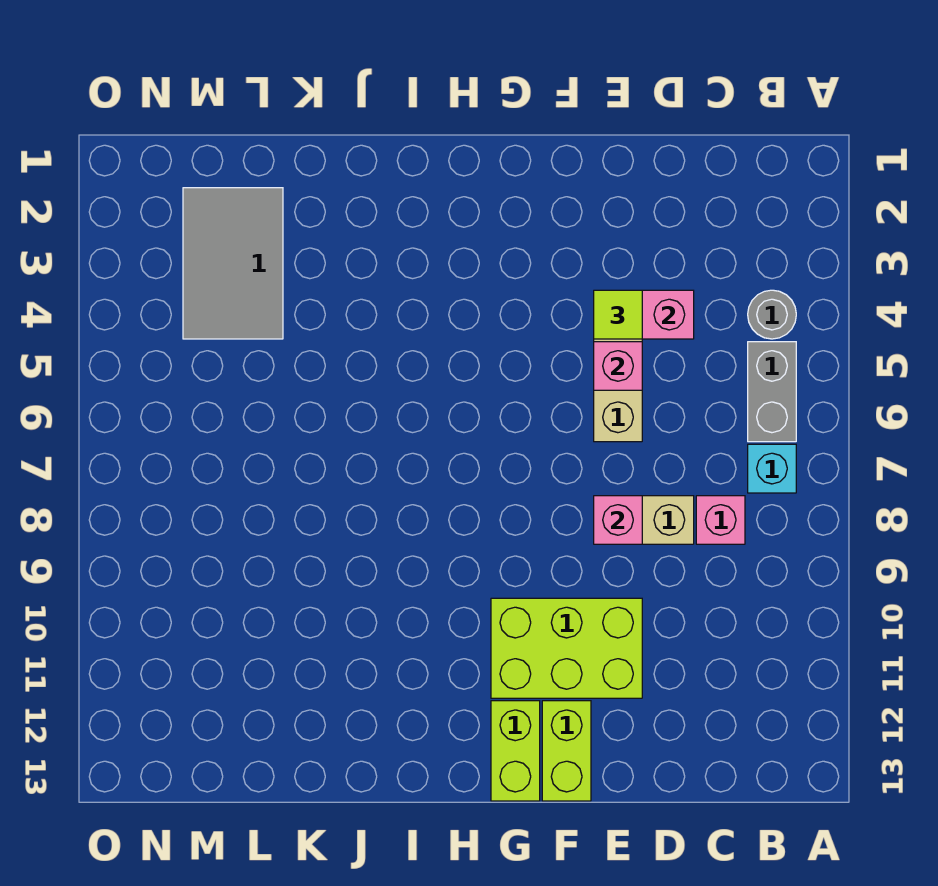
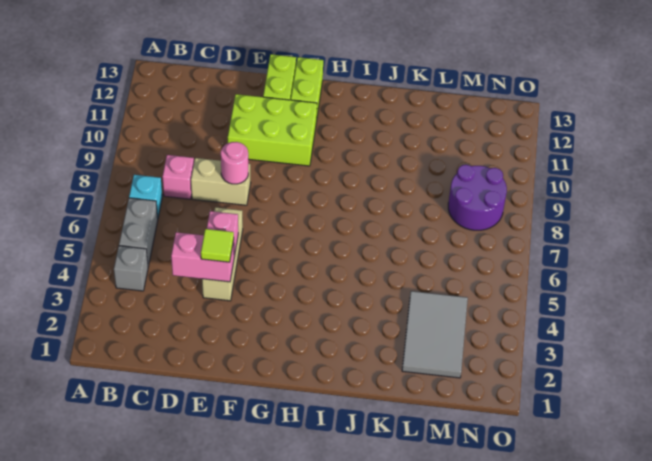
grey round brick B4 level 1 -> grey brick B4 level 1
pink brick E8 level 2 -> pink round brick E8 level 2
none -> purple round brick M8:N9 level 1

